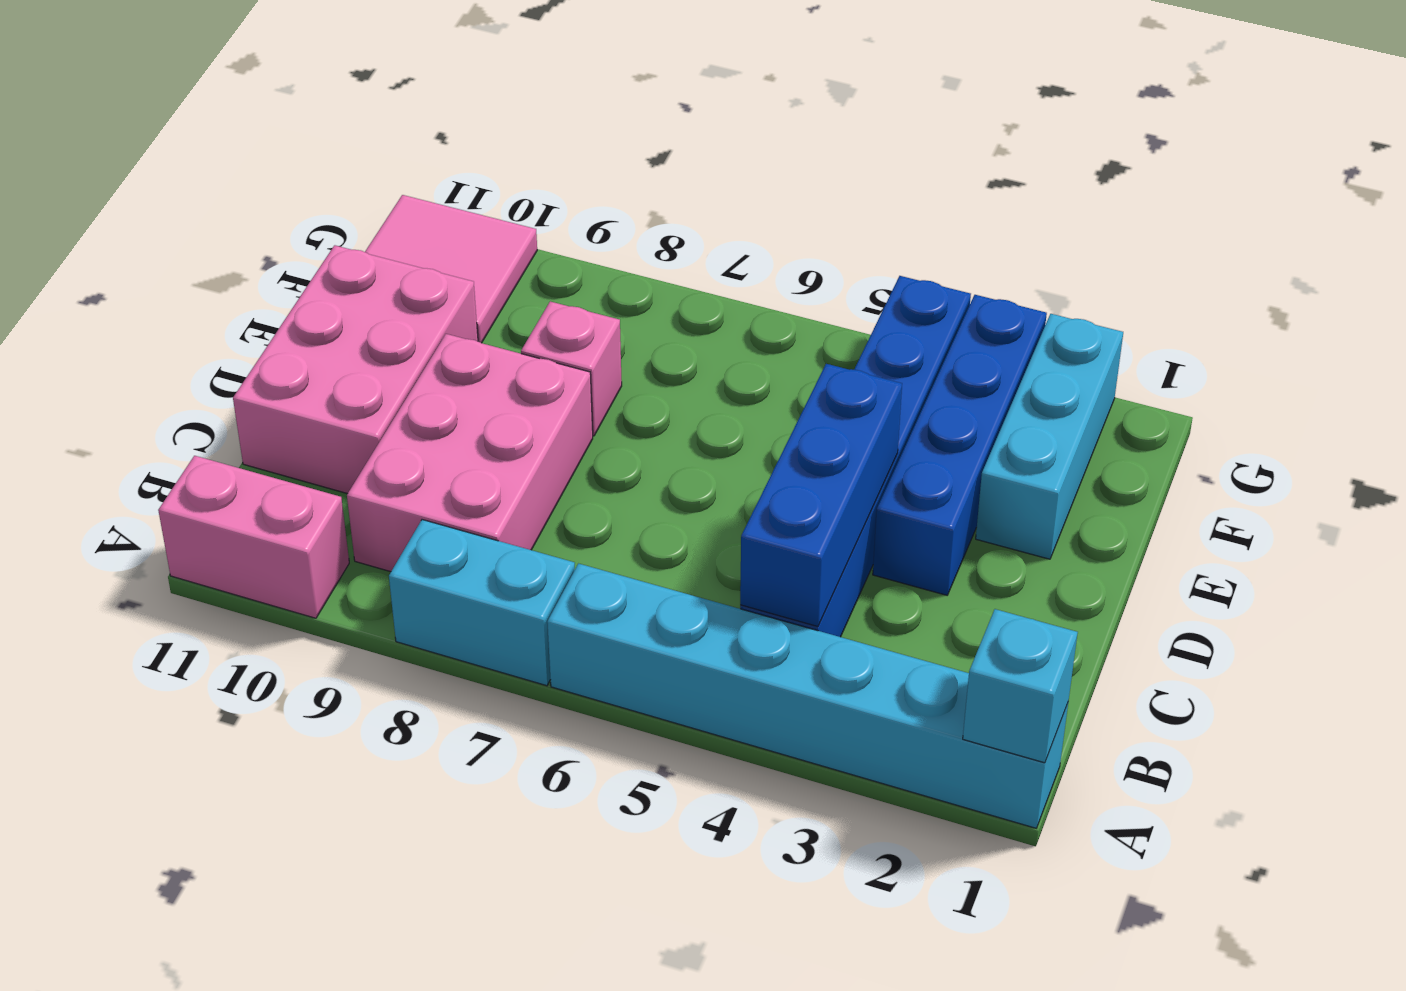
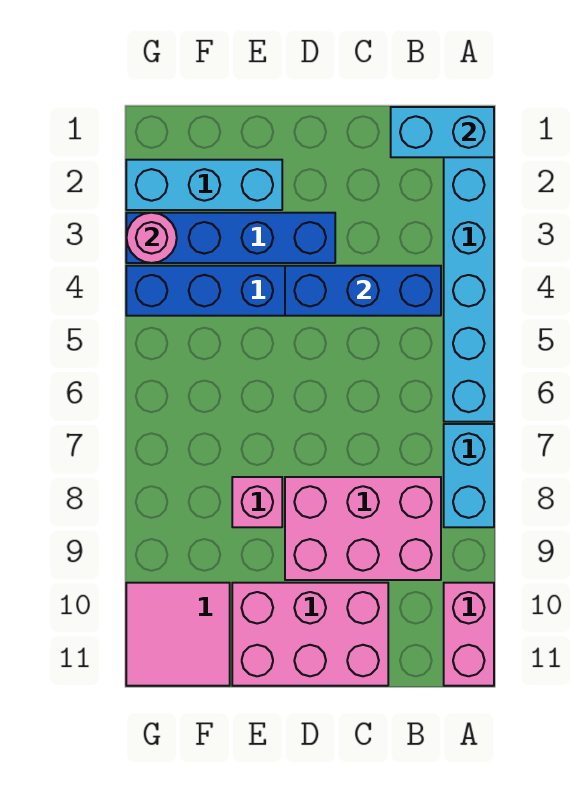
cyan brick A1 level 2 -> cyan brick A1:B1 level 2
none -> pink round brick G3 level 2

